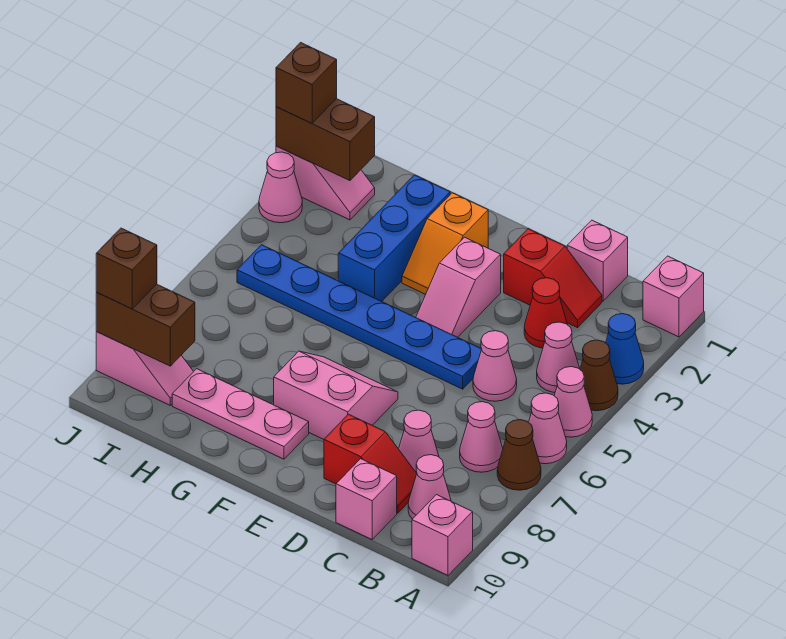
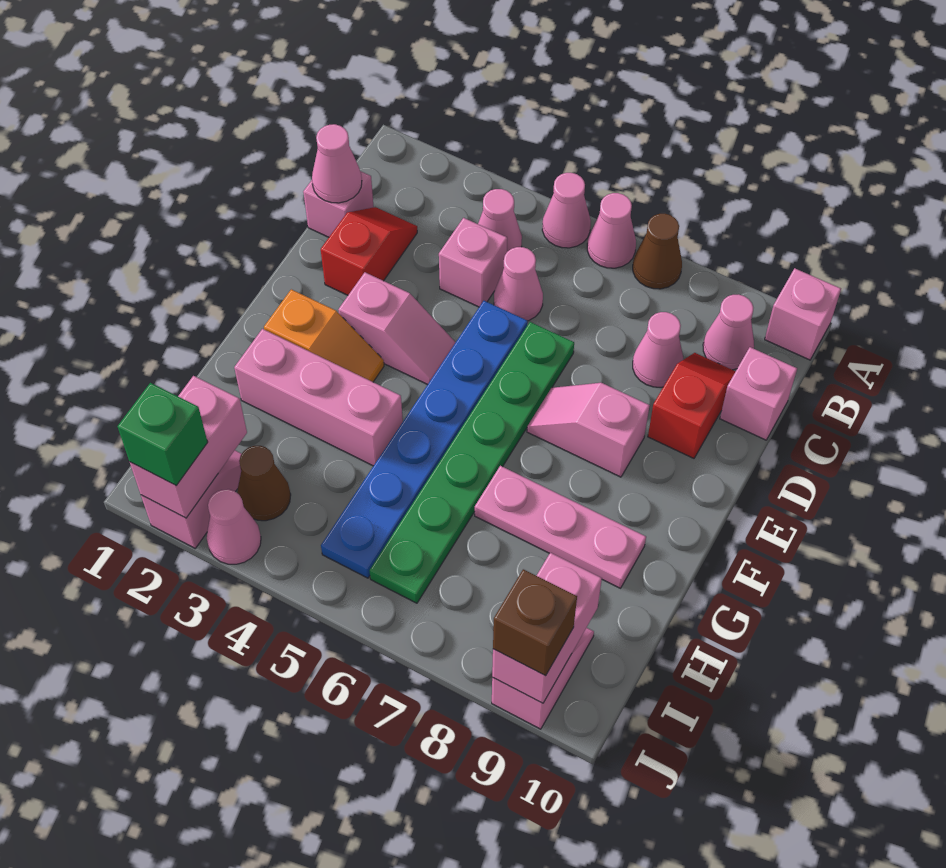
pink brick A1 level 1 -> pink brick C4 level 1
blue cone A3 level 1 -> none
brown cone A4 level 1 -> brown cone I3 level 1
pink cone B7 level 1 -> pink cone C1 level 2
red cone C3 level 1 -> none
none -> green plate D6:I6 level 1
pink slope E7:F8 level 1 top 8 -> pink slope E7:E8 level 1 top 8
pink plate F9:H9 level 1 -> pink plate G7:G9 level 1
blue brick G2:G4 level 1 -> pink brick G2:G4 level 1
brown brick I2:J2 level 2 -> pink brick I2:J2 level 2
brown brick I9:J9 level 2 -> pink brick I9:J9 level 2
brown brick J2 level 3 -> green brick J2 level 3

